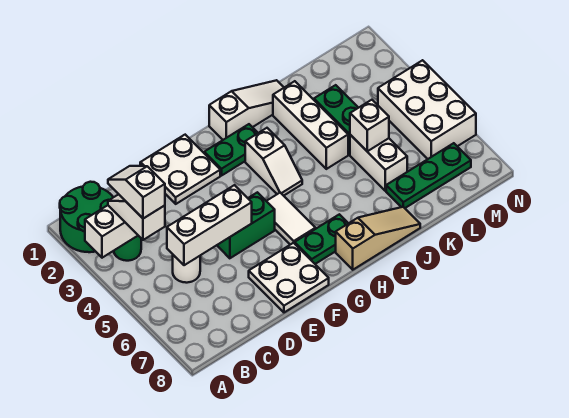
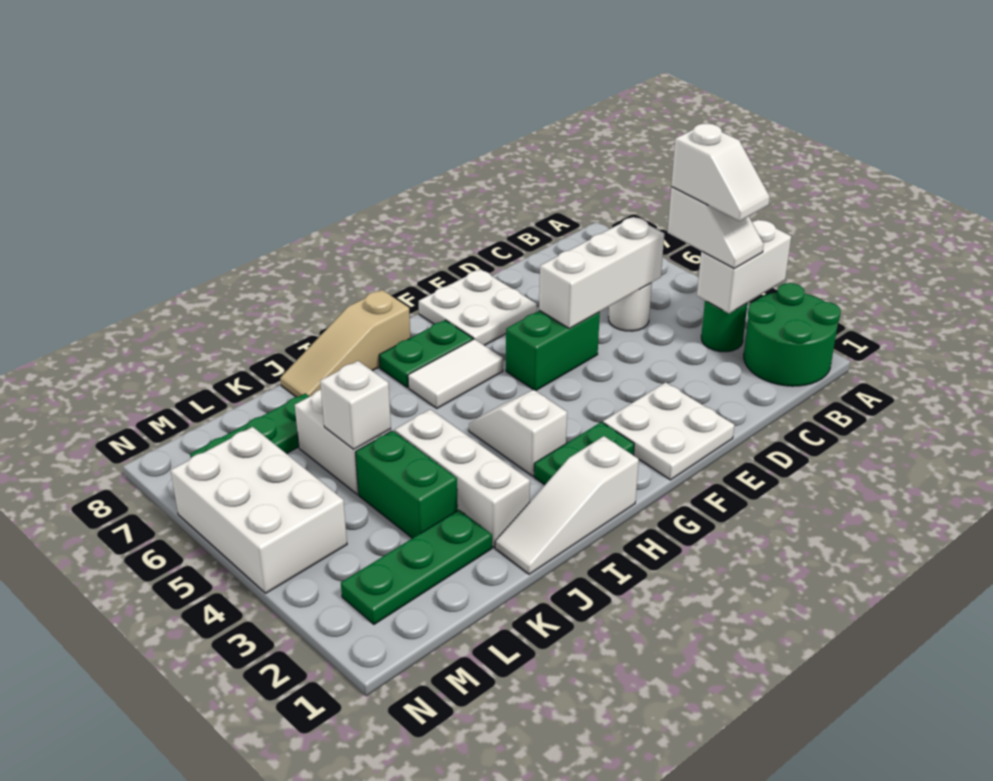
white tile G5:G6 level 1 -> white tile G6:H6 level 1
none -> green plate K2:M2 level 1

